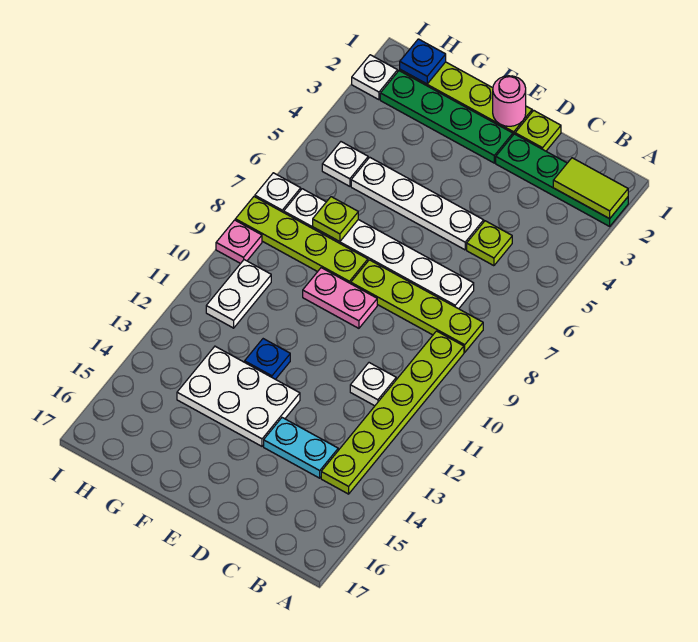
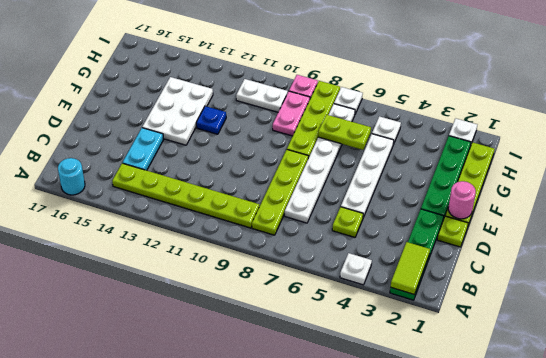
none -> cyan round brick A16 level 1
white plate C11 level 1 -> white plate A4 level 1
pink plate E9:F9 level 1 -> pink plate G9:H9 level 1
lime plate G7 level 2 -> lime plate G6:G7 level 2
blue plate H1 level 2 -> none

